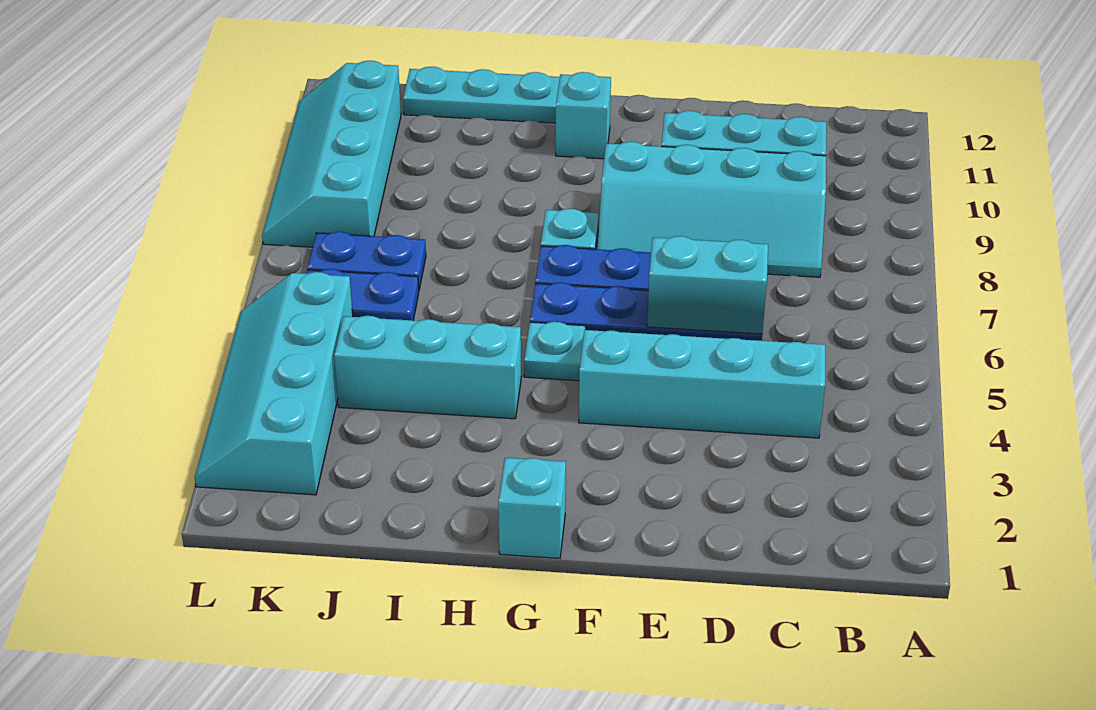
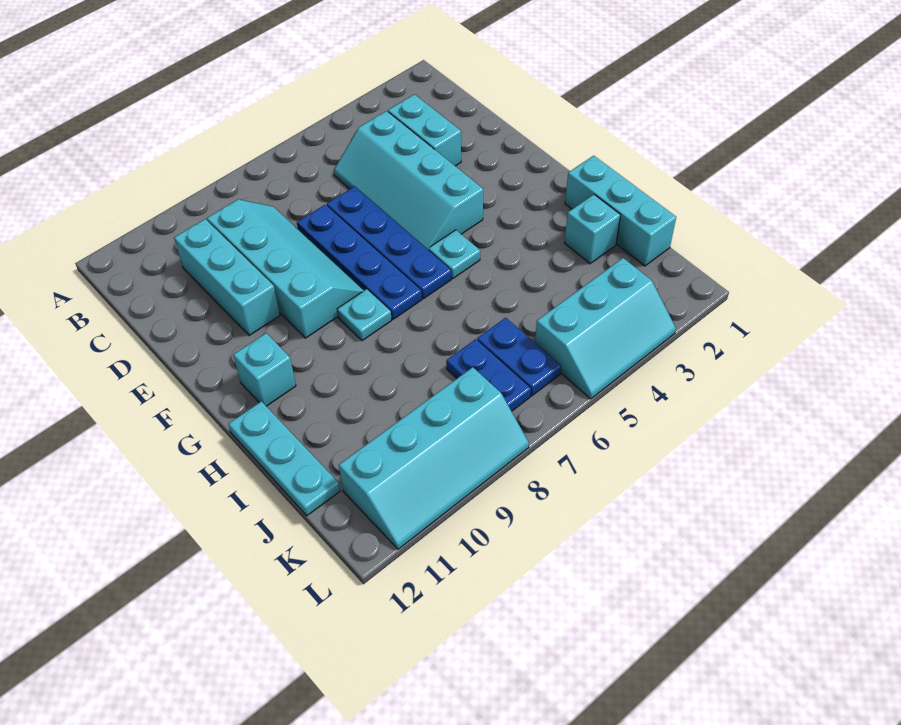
cyan brick D6:E6 level 2 -> cyan brick C3:D3 level 1
cyan brick G1 level 1 -> cyan brick I2 level 1
cyan brick H4:J4 level 1 -> cyan brick H1:J1 level 1
cyan slope K2:L5 level 1 top K -> cyan slope K3:L5 level 1 top K

